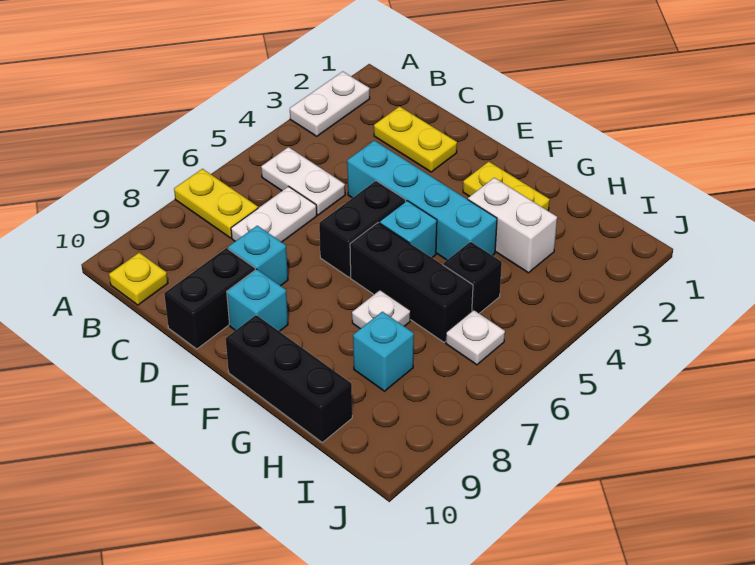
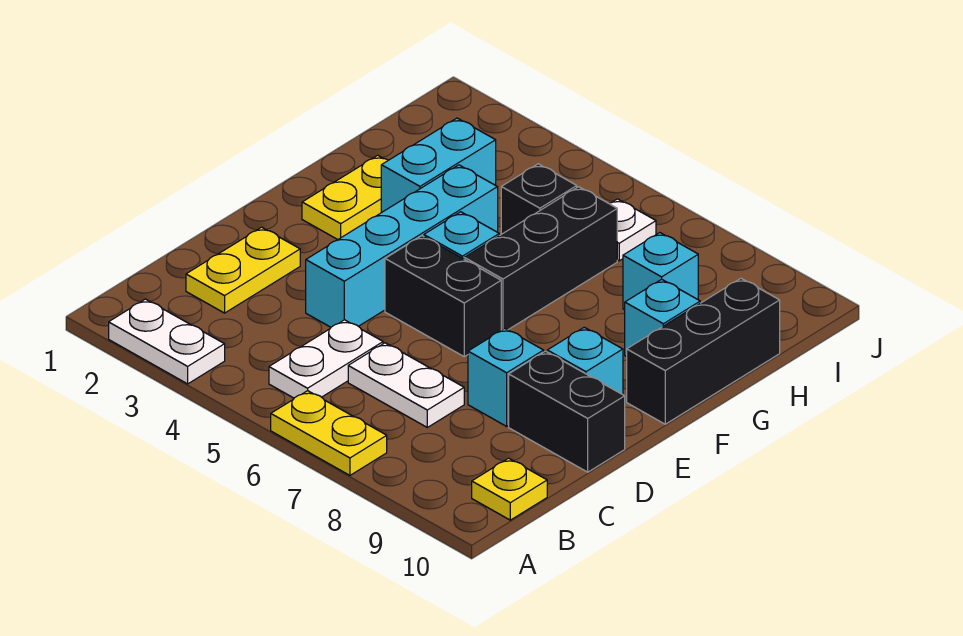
yellow plate A7:B7 level 1 -> yellow plate A6:A7 level 1
white brick G3:H3 level 1 -> cyan brick G3:H3 level 1
white plate G7 level 1 -> none
none -> cyan brick G9 level 1

